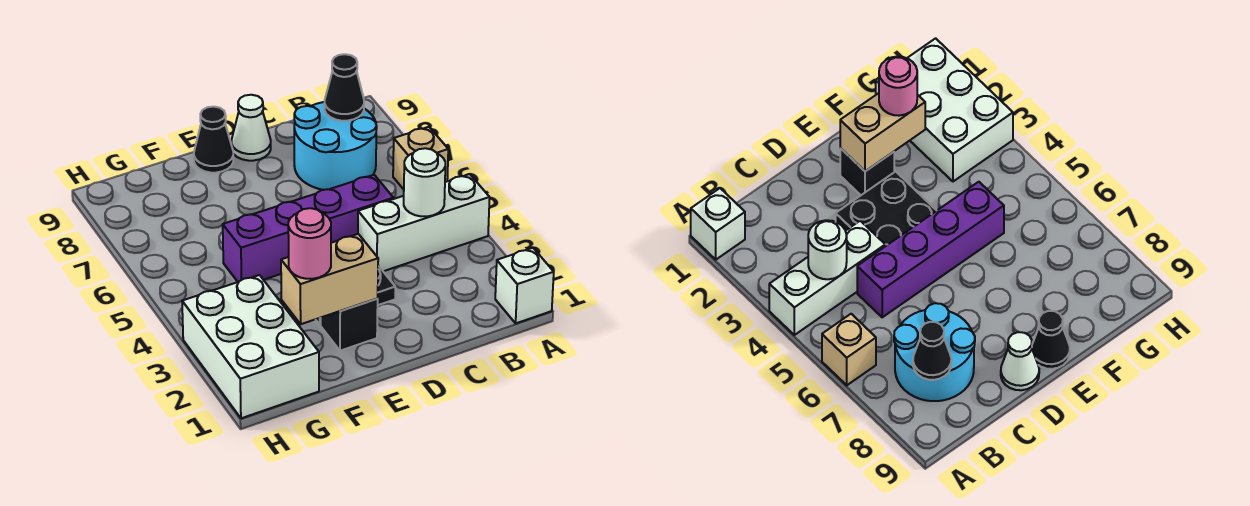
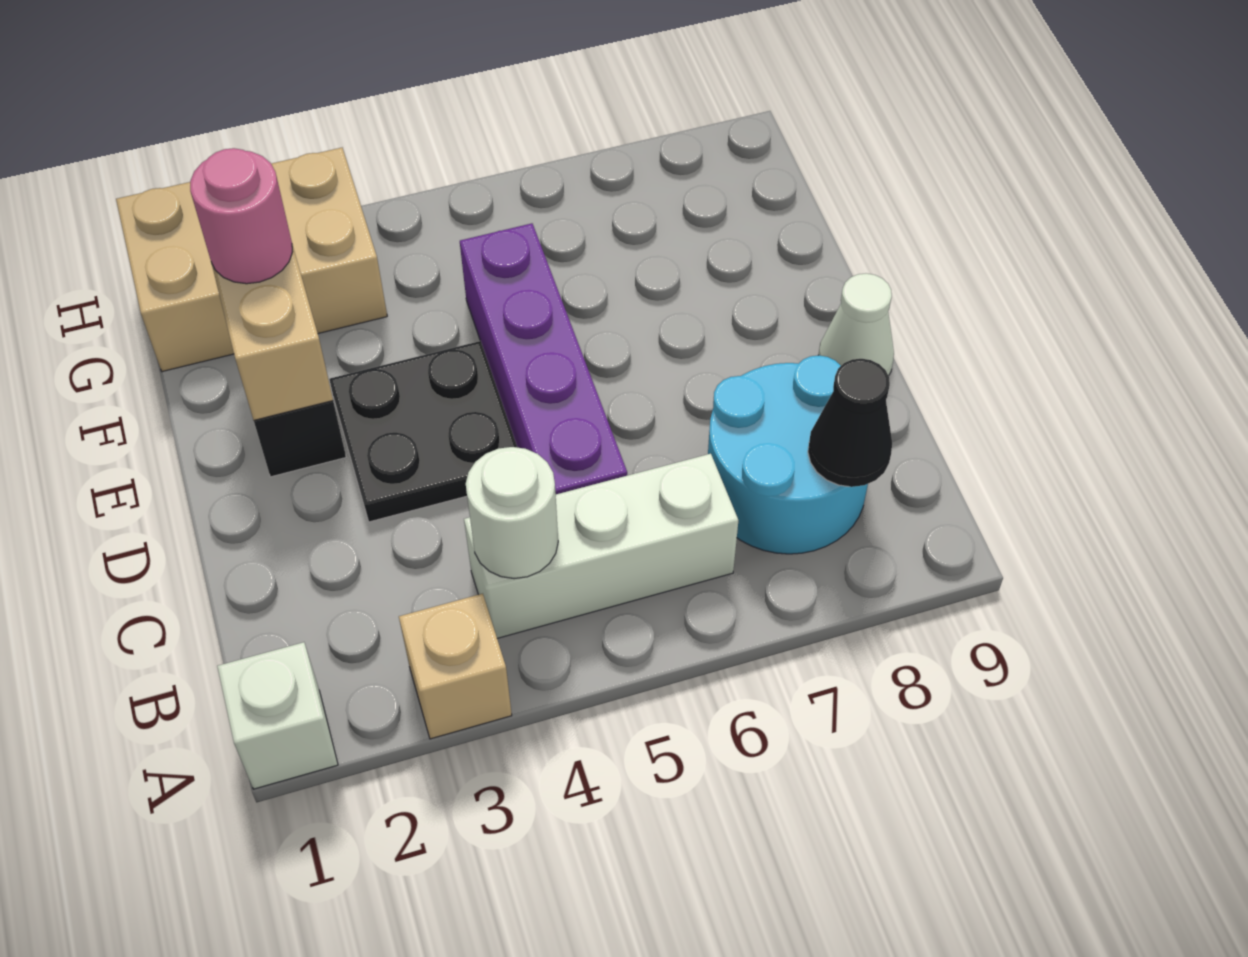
white brick A4:C4 level 1 -> white brick B4:B6 level 1
tan brick A6 level 1 -> tan brick A3 level 1
black cone E9 level 1 -> none
white brick G1:H3 level 1 -> tan brick G1:H3 level 1

